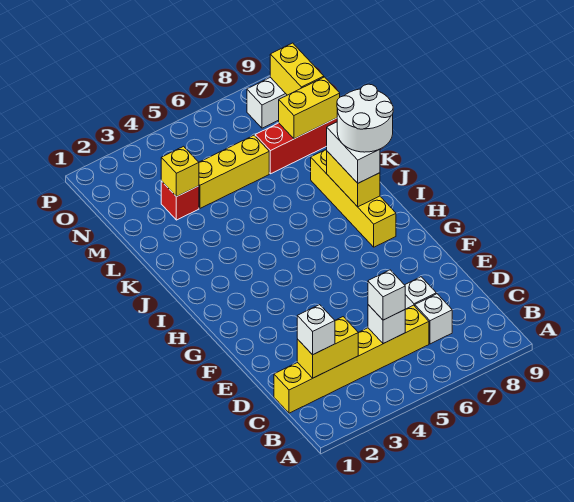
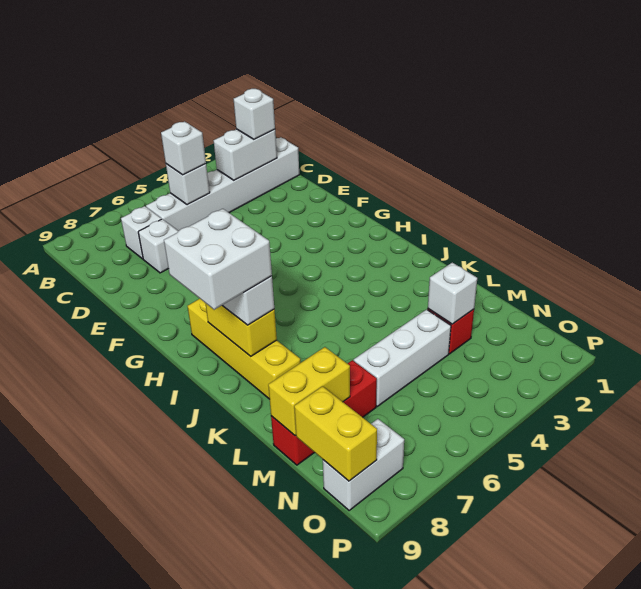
yellow brick C1:C6 level 1 -> white brick C1:C6 level 1
yellow brick C2:C3 level 2 -> white brick C2:C3 level 2
white round brick I8:J9 level 4 -> white brick I8:J9 level 4
yellow brick M3 level 2 -> white brick M3 level 2
yellow brick M4:M6 level 1 -> white brick M4:M6 level 1

